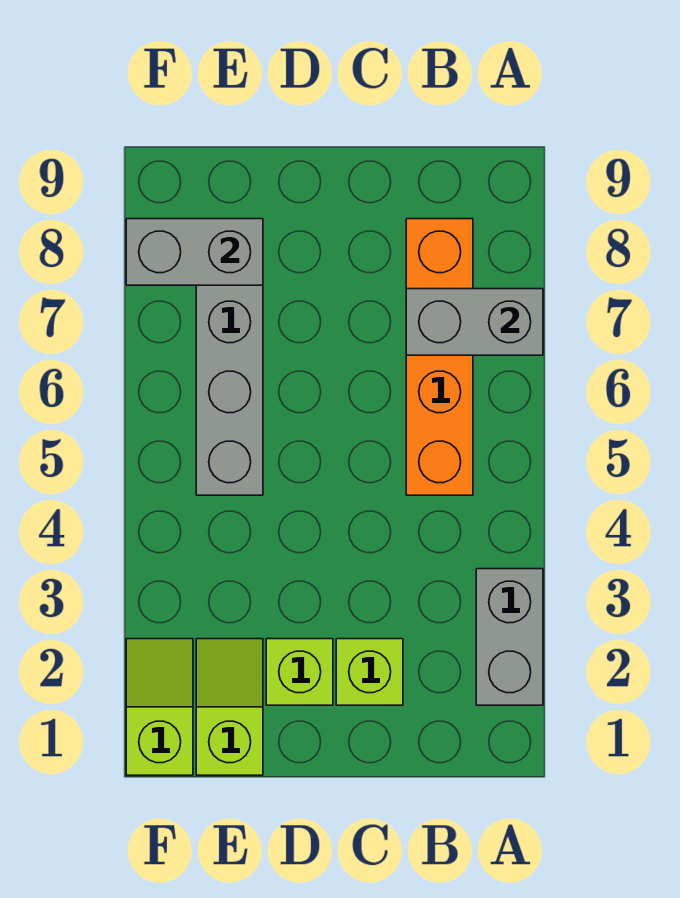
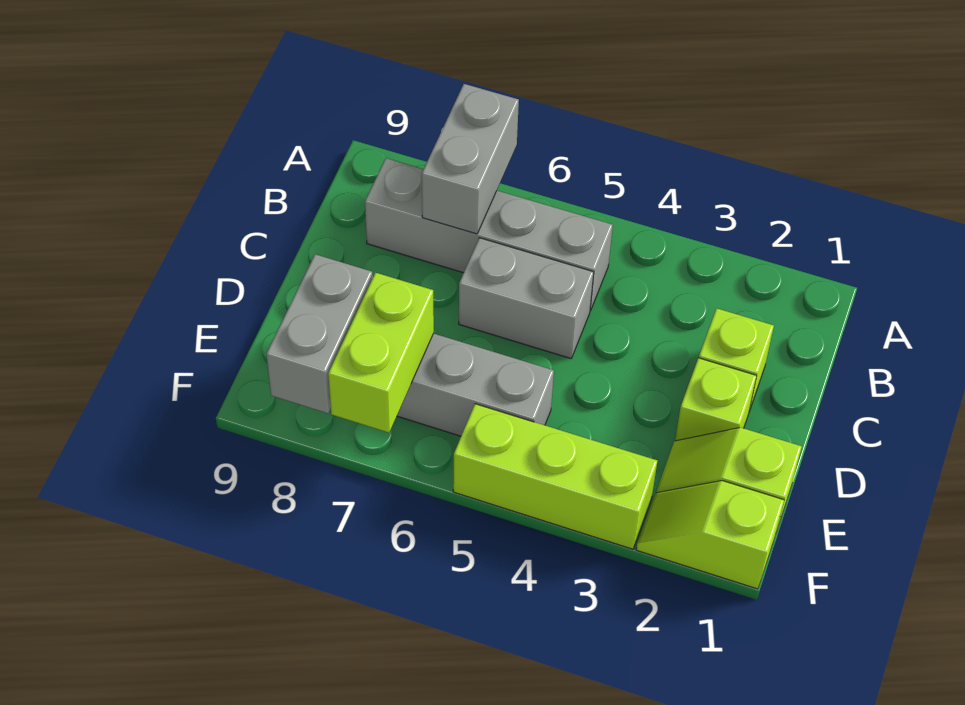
grey brick A2:A3 level 1 -> grey brick C5:C6 level 1
orange brick B5:B8 level 1 -> grey brick B5:B8 level 1
none -> lime brick E7:F7 level 2
none -> lime brick F3:F5 level 1

